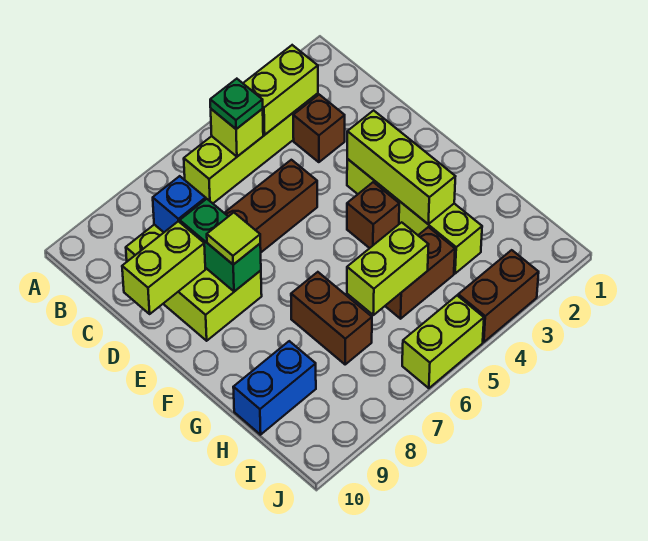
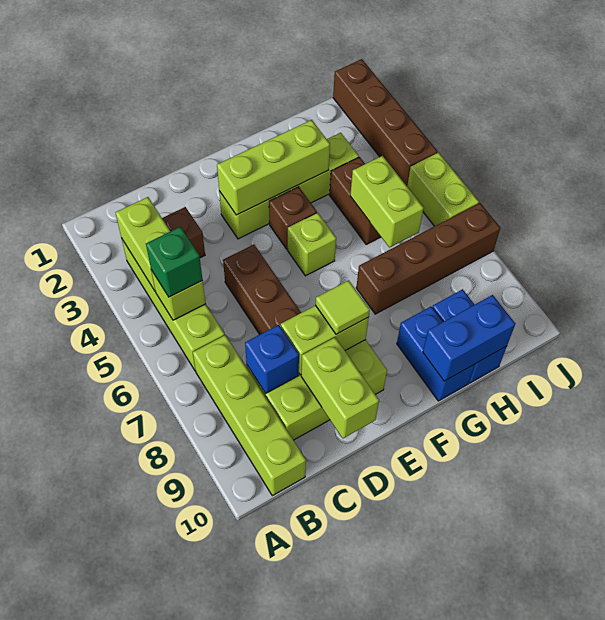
green plate B5 level 3 -> green brick B5 level 3
none -> lime brick B7:B10 level 1
green brick D8:E8 level 2 -> lime brick D8:E8 level 2
none -> lime brick F5 level 1
brown brick G7:H7 level 1 -> brown brick G7:J7 level 1
none -> blue brick G9:G10 level 1
none -> blue brick G10:H10 level 2
brown brick J3:J4 level 1 -> brown brick J1:J4 level 1

